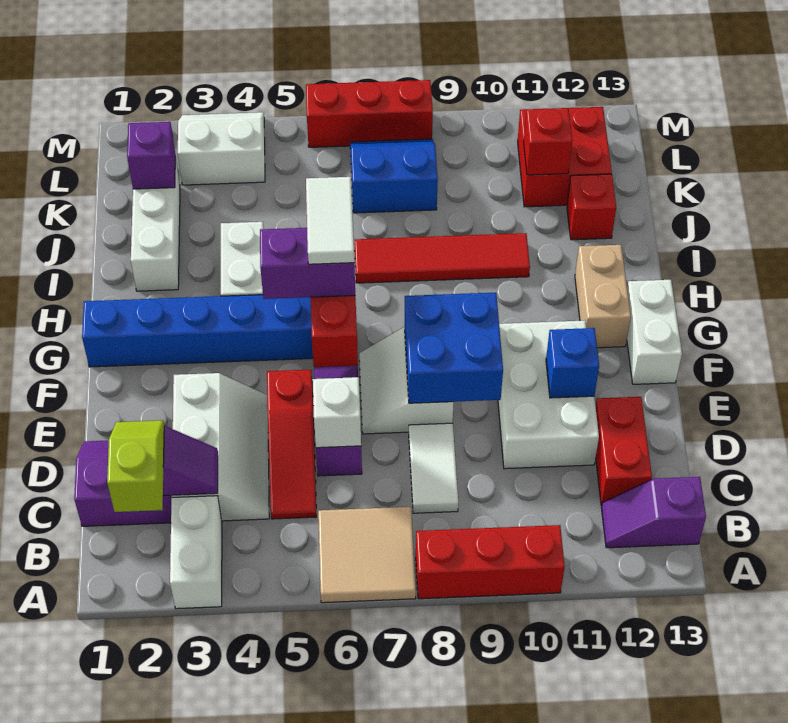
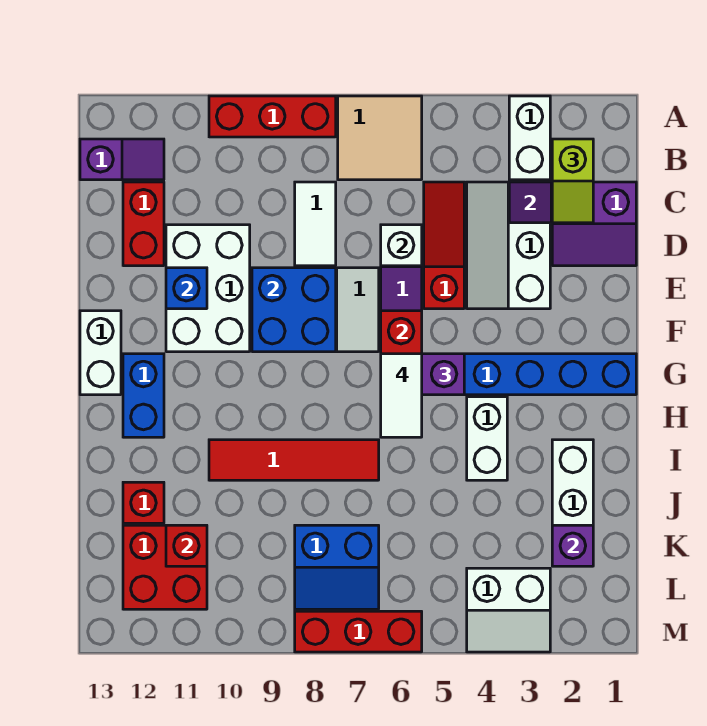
tan brick G12:H12 level 1 -> blue brick G12:H12 level 1

